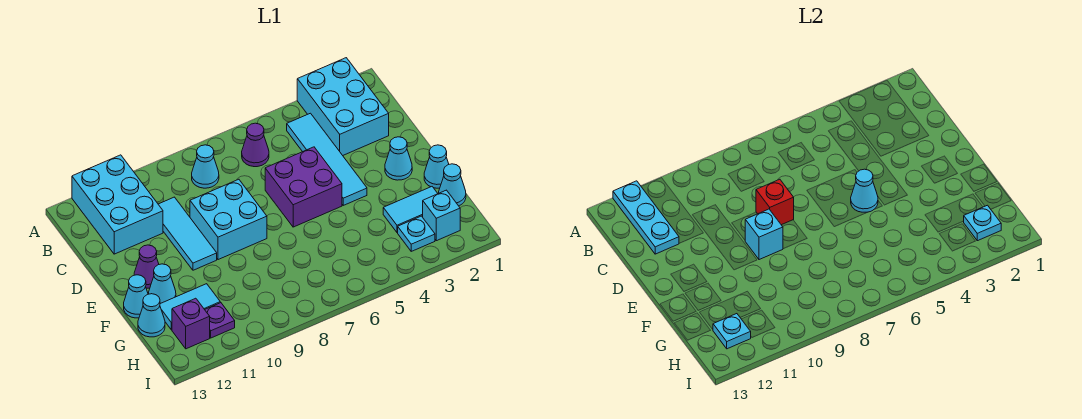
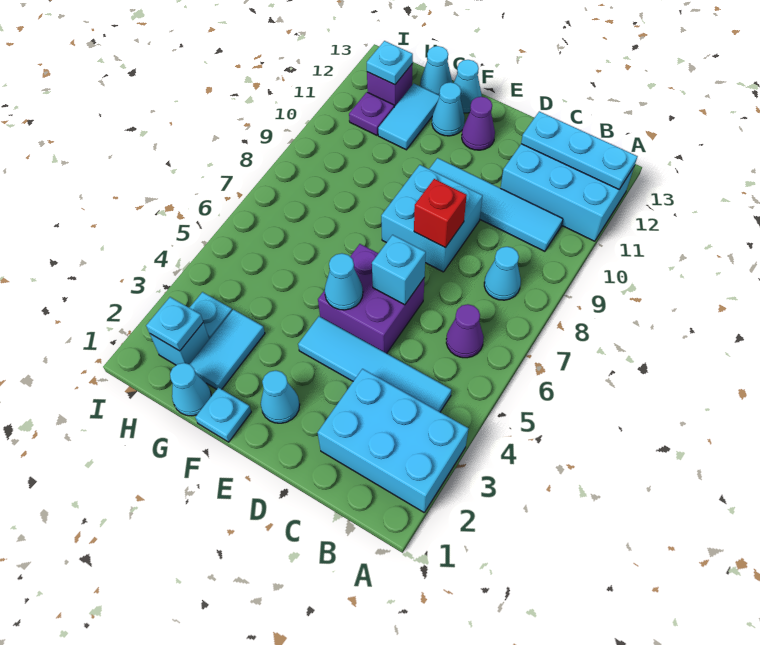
cyan tile C10:E10 level 1 -> cyan tile B10:E10 level 1
cyan brick E9 level 2 -> cyan brick D6 level 2
cyan cone F1 level 1 -> cyan plate F1 level 1

